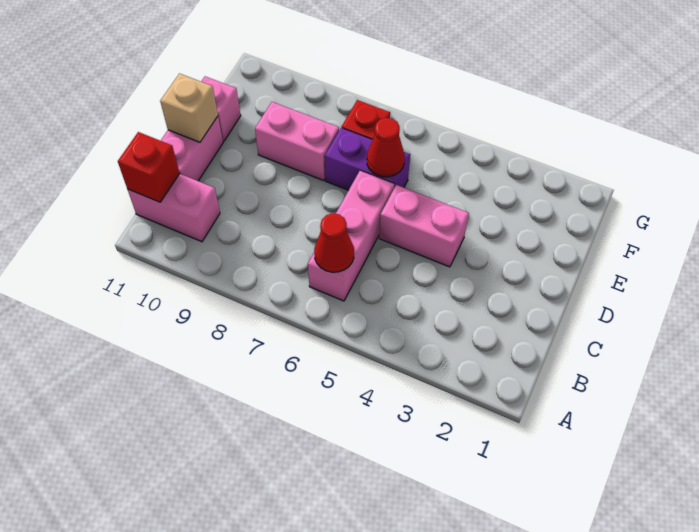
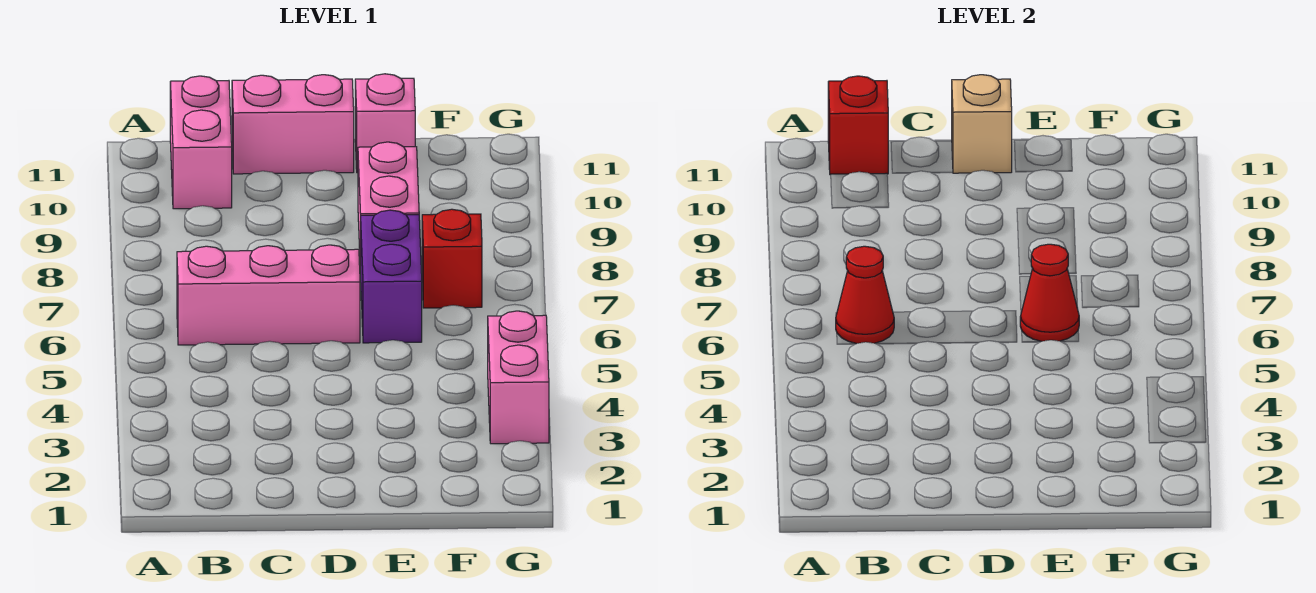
pink brick D4:D5 level 1 -> pink brick G3:G4 level 1

